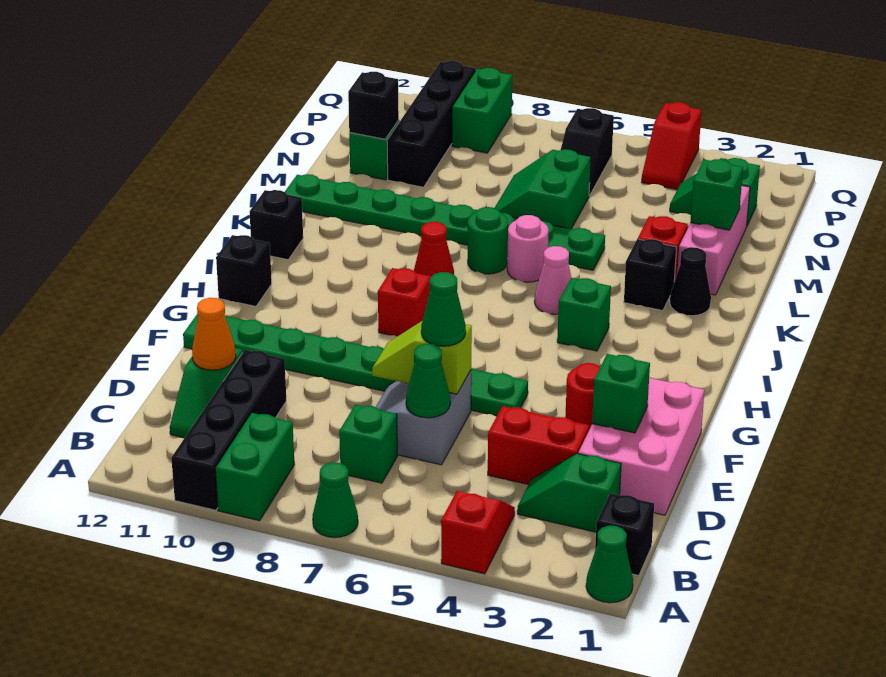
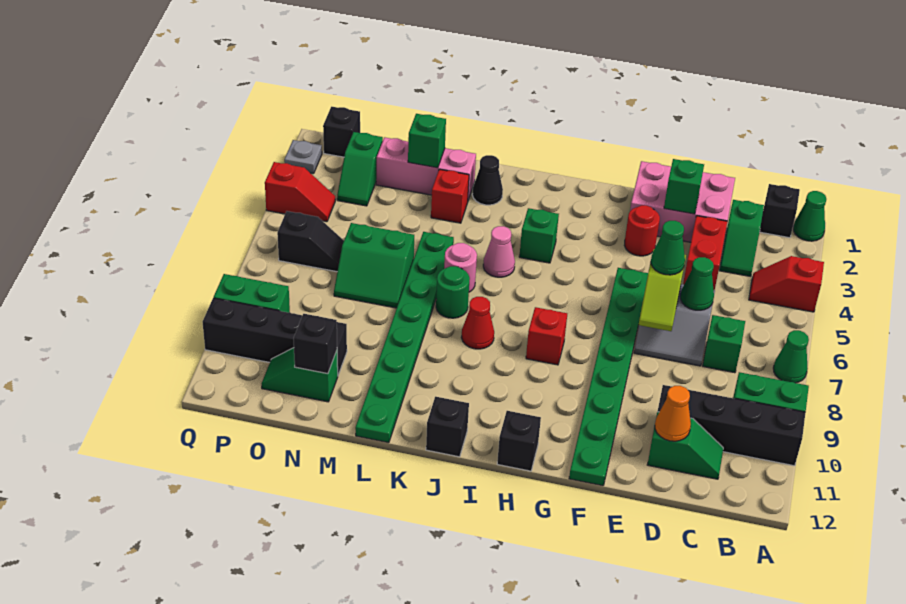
black brick K3 level 1 -> black brick P1 level 1
none -> grey plate Q2 level 1

